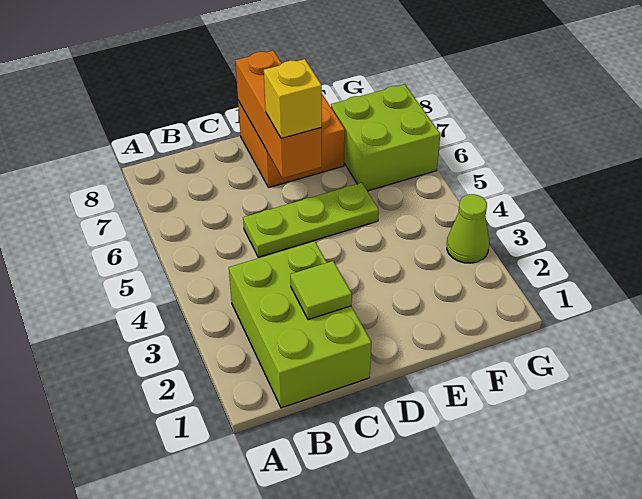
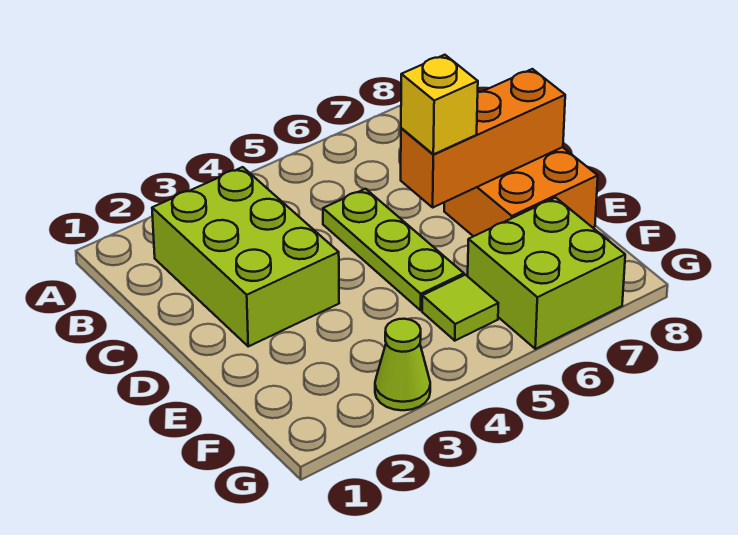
lime brick B1:C3 level 1 -> lime brick B2:D3 level 1
lime tile C2 level 2 -> lime tile F5 level 1

